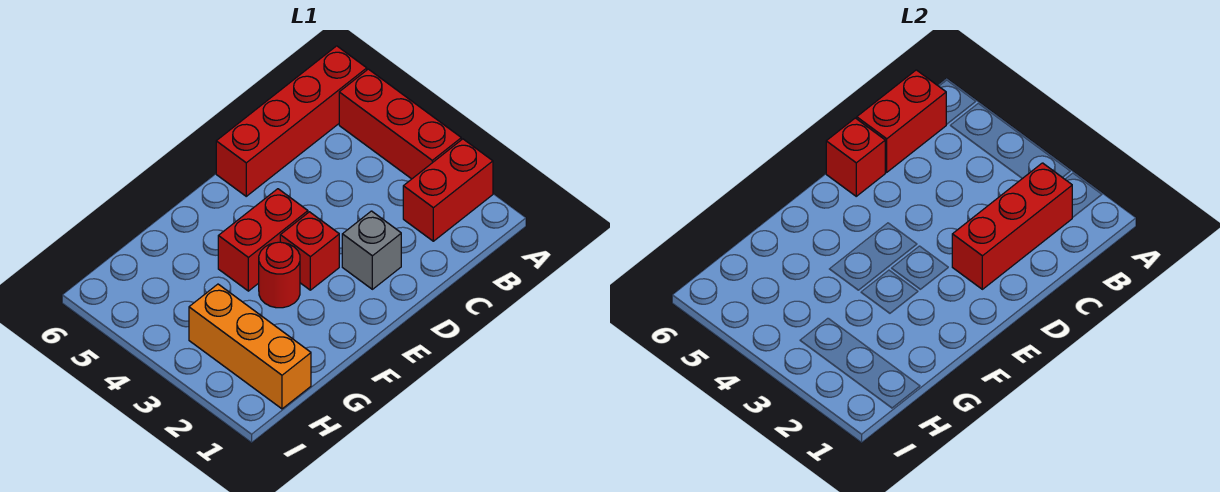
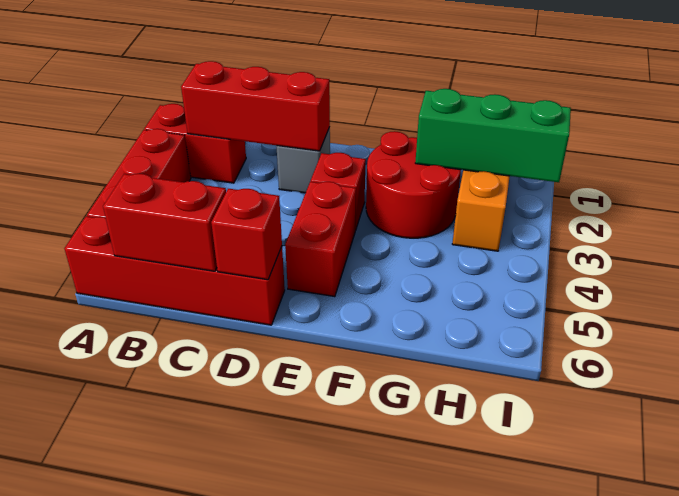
red brick E4:F4 level 1 -> red brick E4:E5 level 1
red round brick F3 level 1 -> red round brick F2:G3 level 1
none -> green brick G2:I2 level 2

